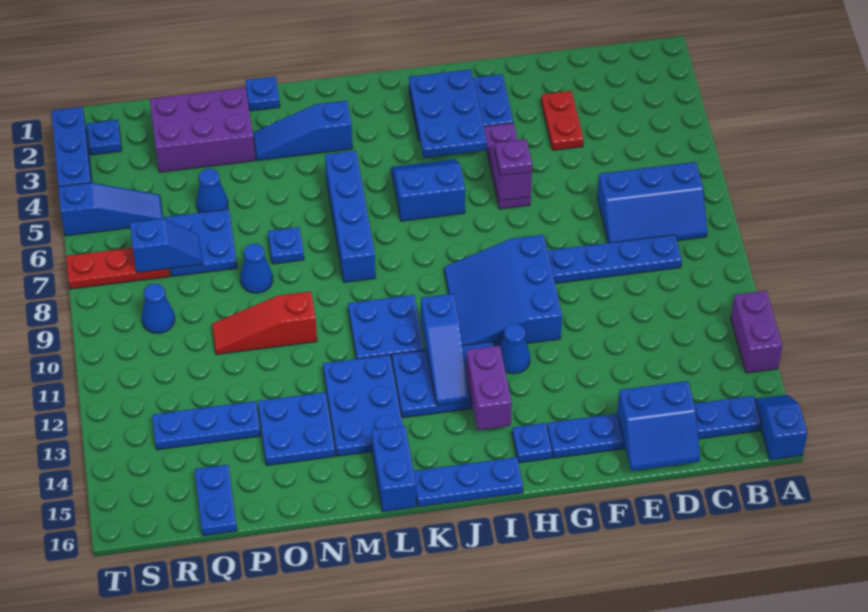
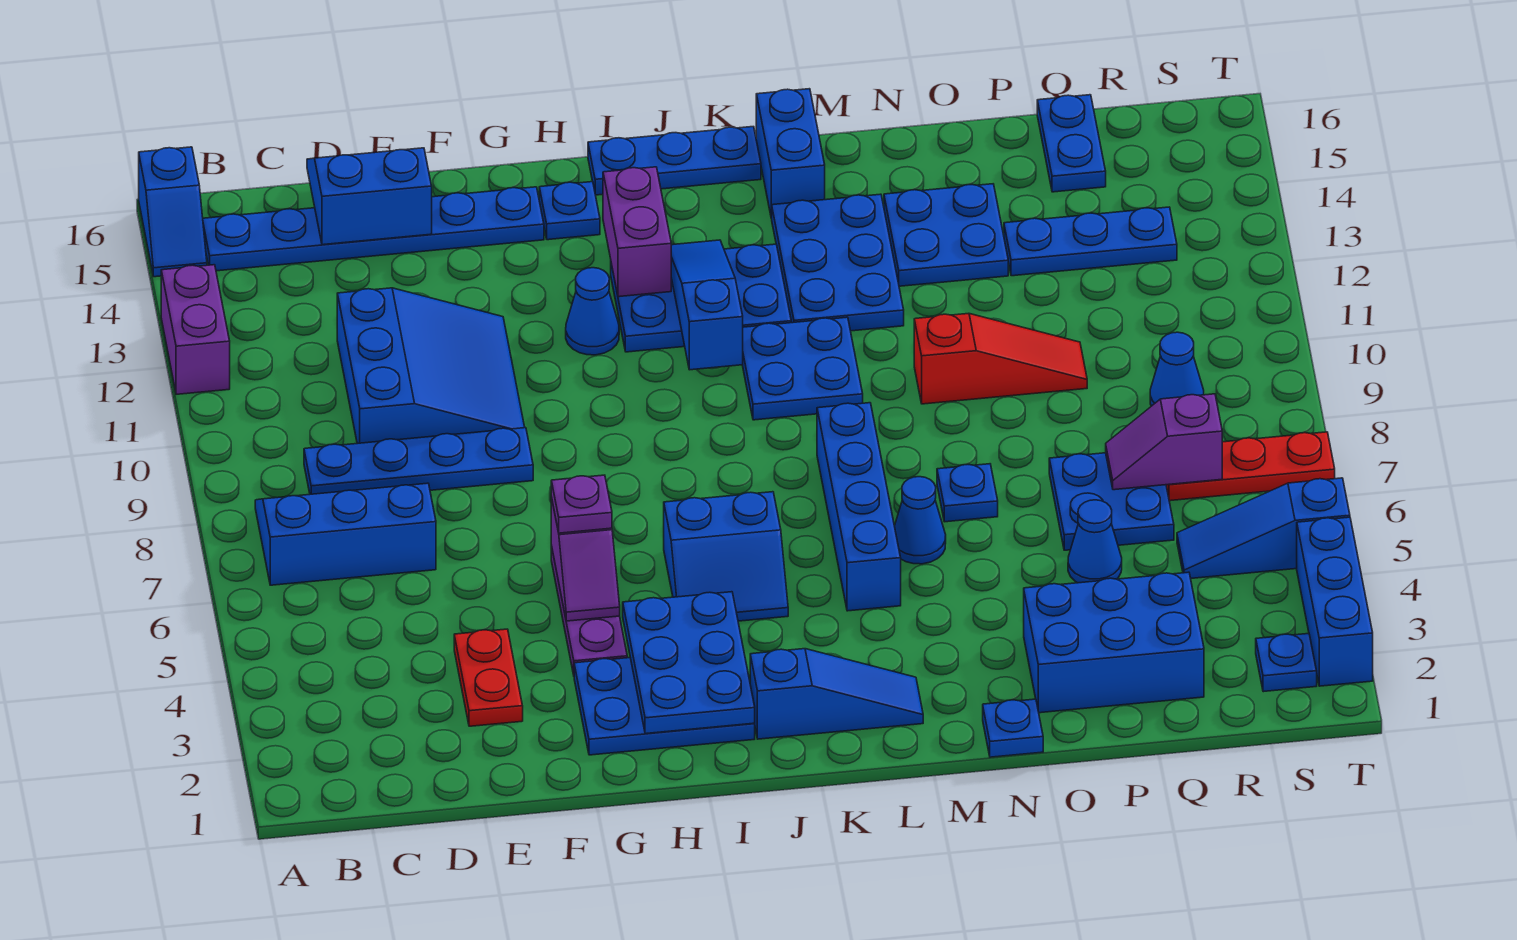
blue slope G9:I11 level 1 top G -> blue slope D10:F12 level 1 top D
blue slope L3:N3 level 1 top L -> blue slope J2:L2 level 1 top J
purple brick O2:Q3 level 1 -> blue brick O2:Q3 level 1
blue cone O8 level 1 -> blue cone M6 level 1
blue slope Q7:R7 level 2 top R -> purple slope Q7:R7 level 2 top R

